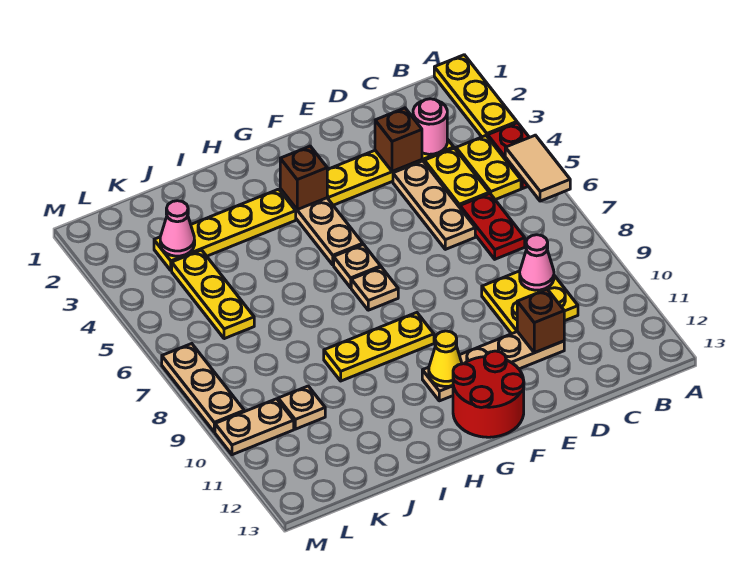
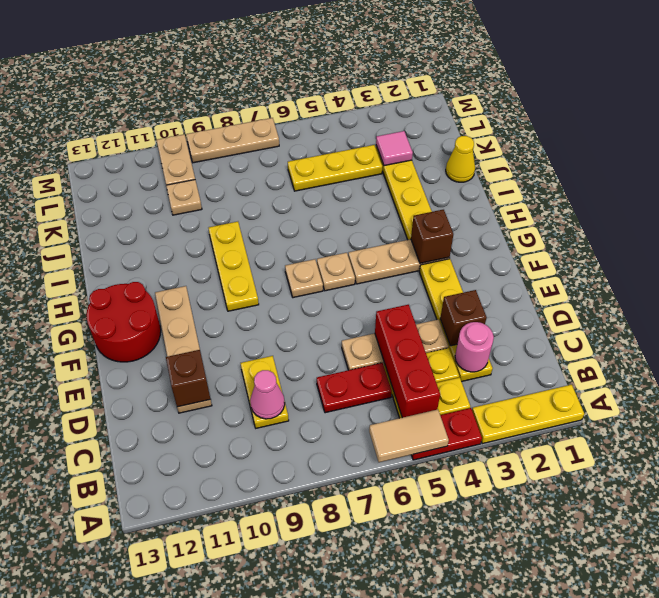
none -> red brick B5:D5 level 2
yellow plate C9:D10 level 1 -> yellow plate C9:D9 level 1
yellow cone G11 level 2 -> yellow cone J1 level 1
pink cone K3 level 2 -> pink tile K3 level 2

